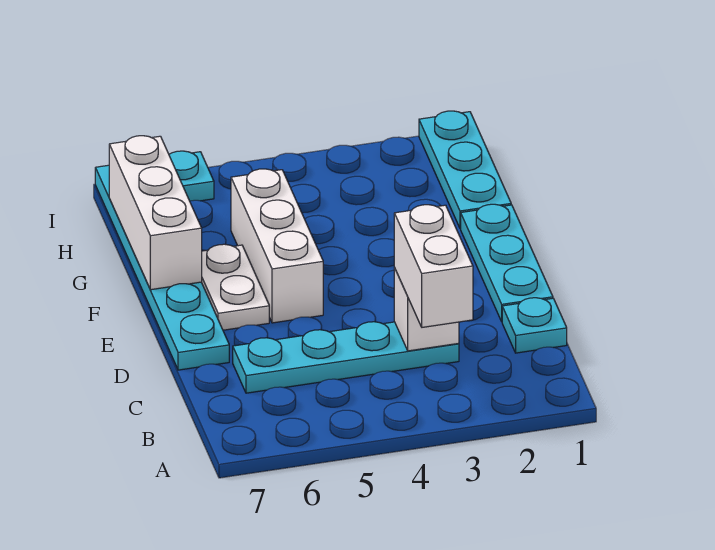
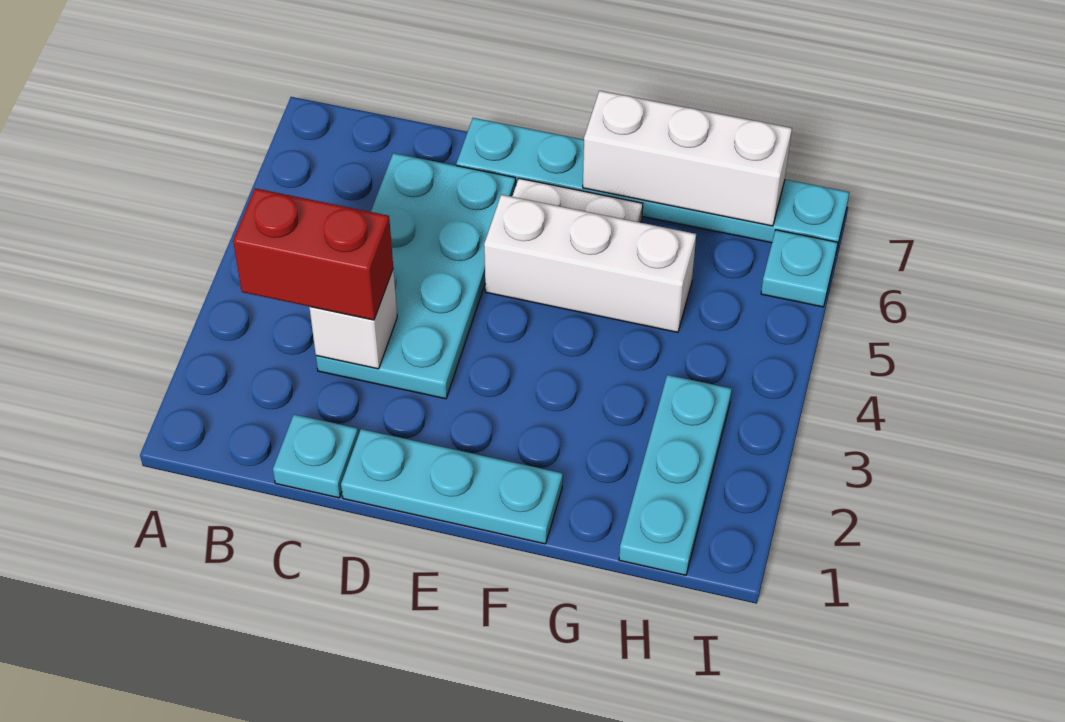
white brick B3:C3 level 3 -> red brick B3:C3 level 3
cyan plate C3:C6 level 1 -> cyan plate C3:D6 level 1
cyan plate G1:I1 level 1 -> cyan plate H1:H3 level 1

